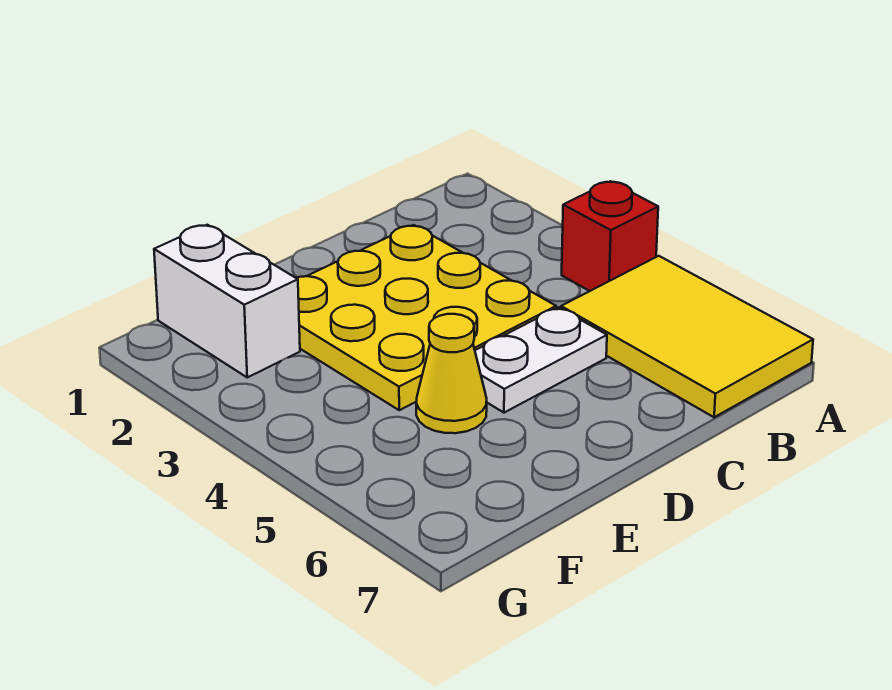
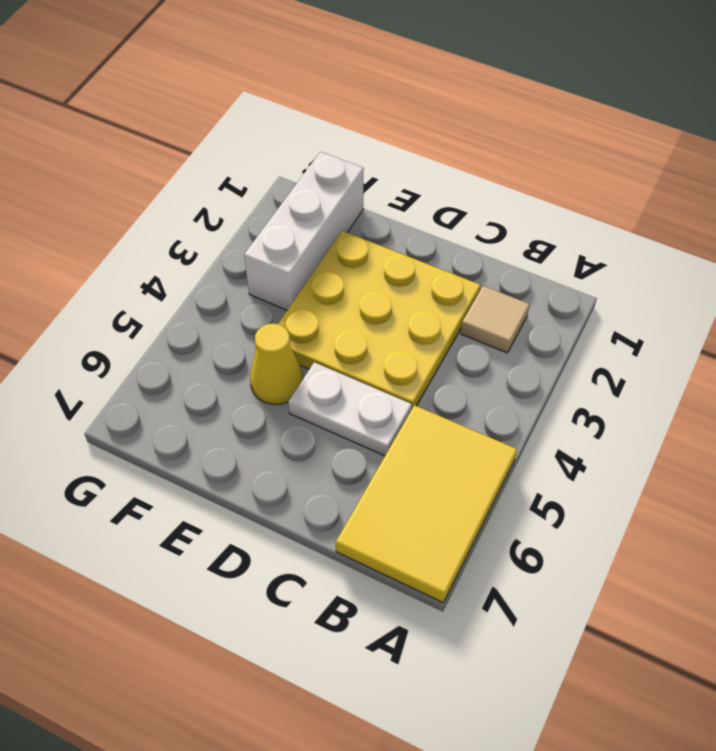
red brick A4 level 1 -> none
none -> tan tile B2 level 1
white brick F1:F2 level 1 -> white brick F1:F3 level 1

